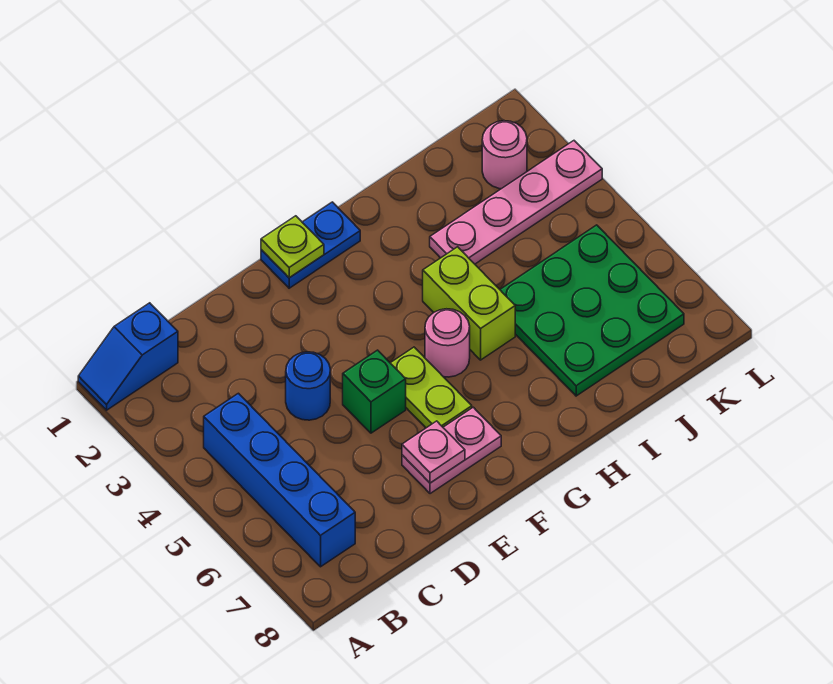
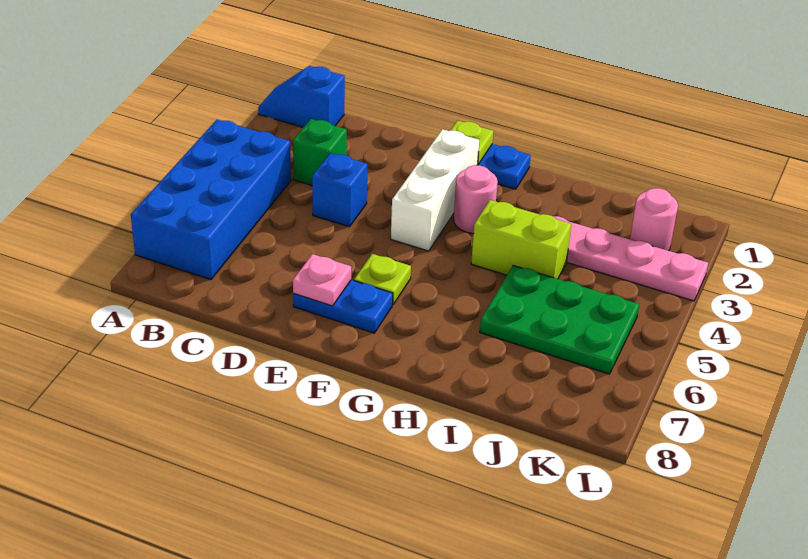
blue brick B4:B7 level 1 -> blue brick A4:B7 level 1
blue round brick D4 level 1 -> blue brick D4 level 1
green brick E5 level 1 -> green brick C3 level 1
pink plate E7:F7 level 1 -> blue plate E7:F7 level 1
none -> white brick F2:F4 level 1
lime plate F5:F6 level 1 -> lime plate F6 level 1
pink round brick G5 level 1 -> pink round brick G3 level 1
lime brick H4:H5 level 1 -> lime brick H4:I4 level 1
green plate I5:K7 level 1 -> green plate I5:K6 level 1

